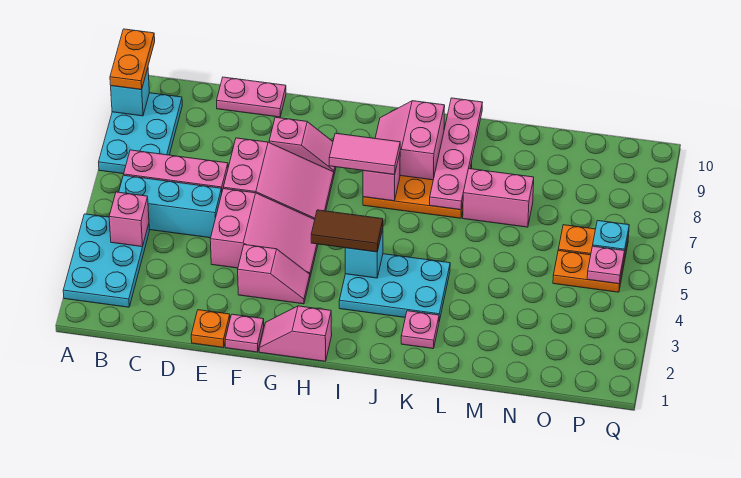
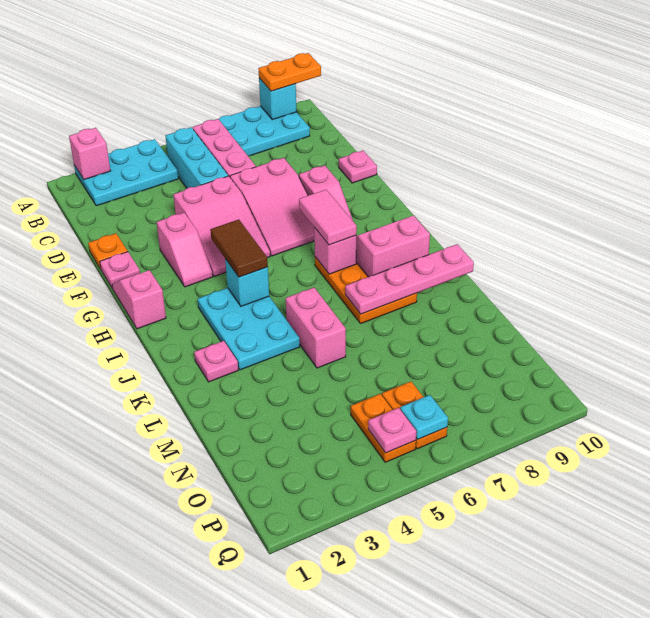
pink brick B4 level 2 -> pink brick A2 level 2
pink plate D10:E10 level 1 -> pink plate E10 level 1
pink brick L7:M7 level 1 -> pink brick K5:L5 level 1

